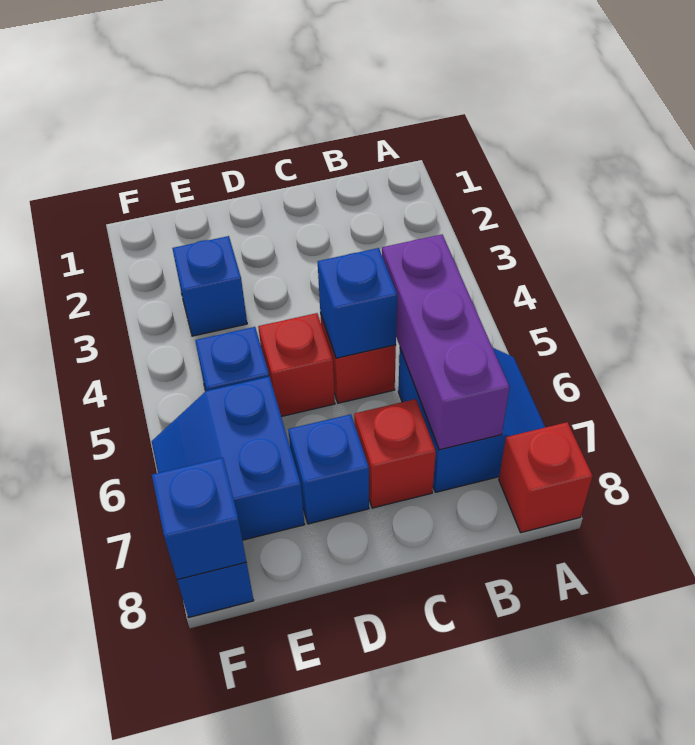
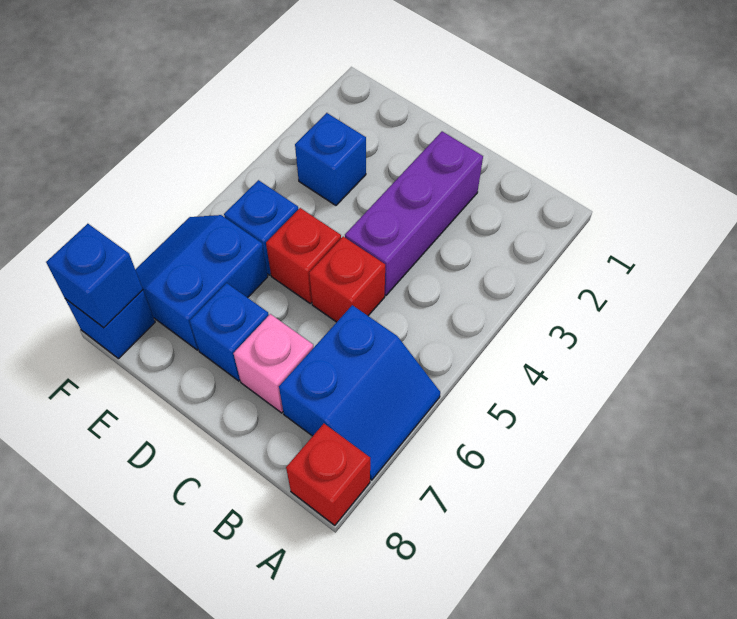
purple brick B5:B7 level 2 -> purple brick C2:C4 level 1
blue brick C5 level 2 -> none
red brick C7 level 1 -> pink brick C7 level 1

